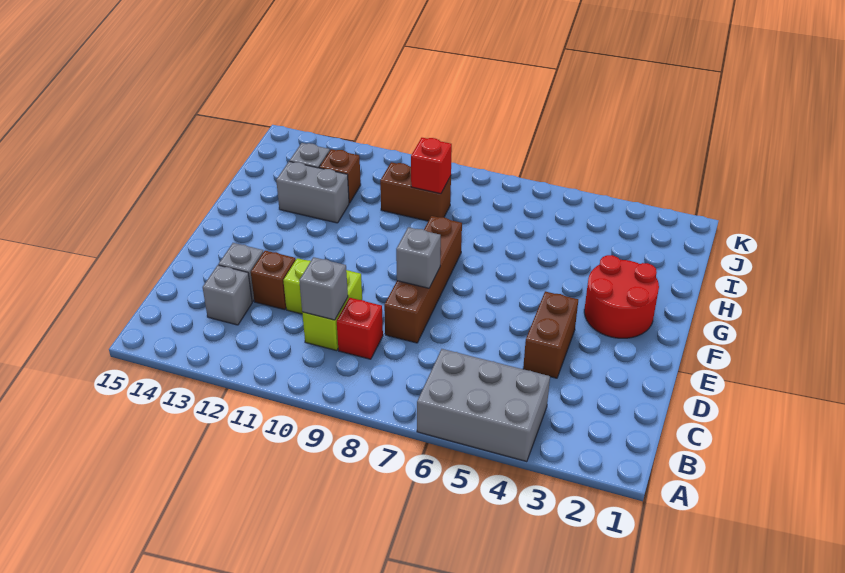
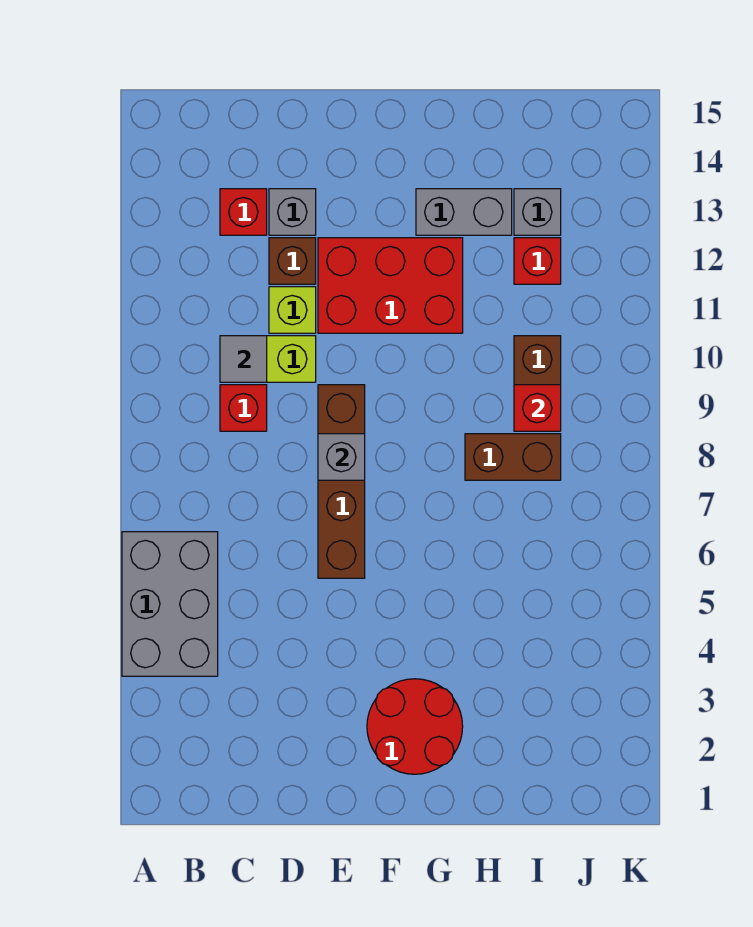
grey brick C10 level 2 -> grey tile C10 level 2
grey brick C13 level 1 -> red brick C13 level 1
brown brick D4:E4 level 1 -> brown brick H8:I8 level 1
brown brick D8:G8 level 1 -> brown brick E6:E9 level 1
none -> red brick E11:G12 level 1
grey brick H12:H13 level 1 -> grey brick G13:H13 level 1
brown brick I12 level 1 -> red brick I12 level 1

